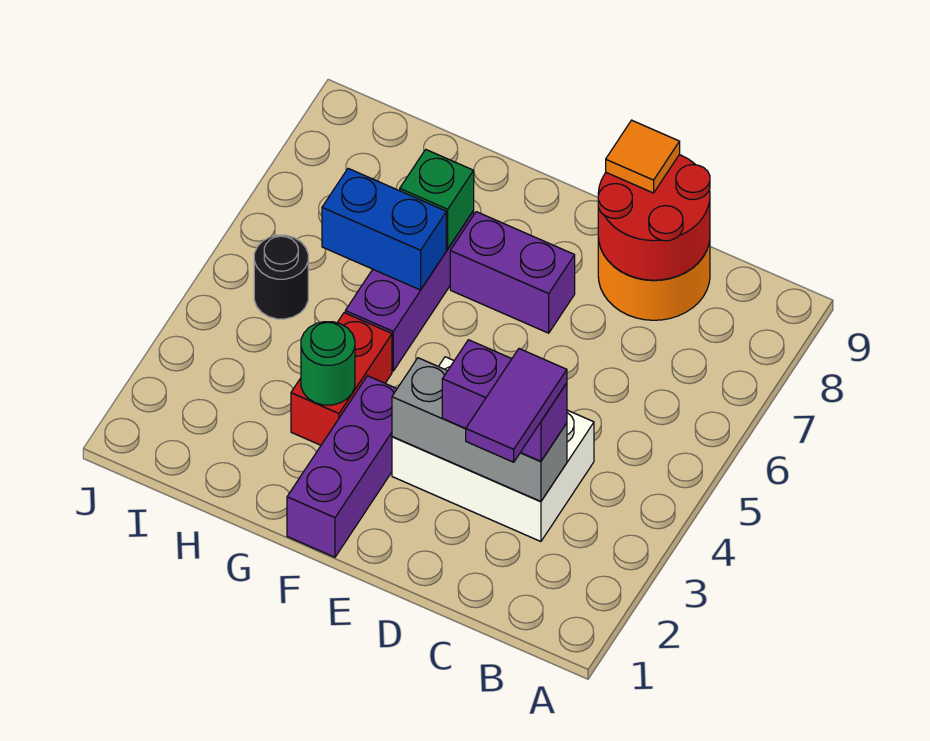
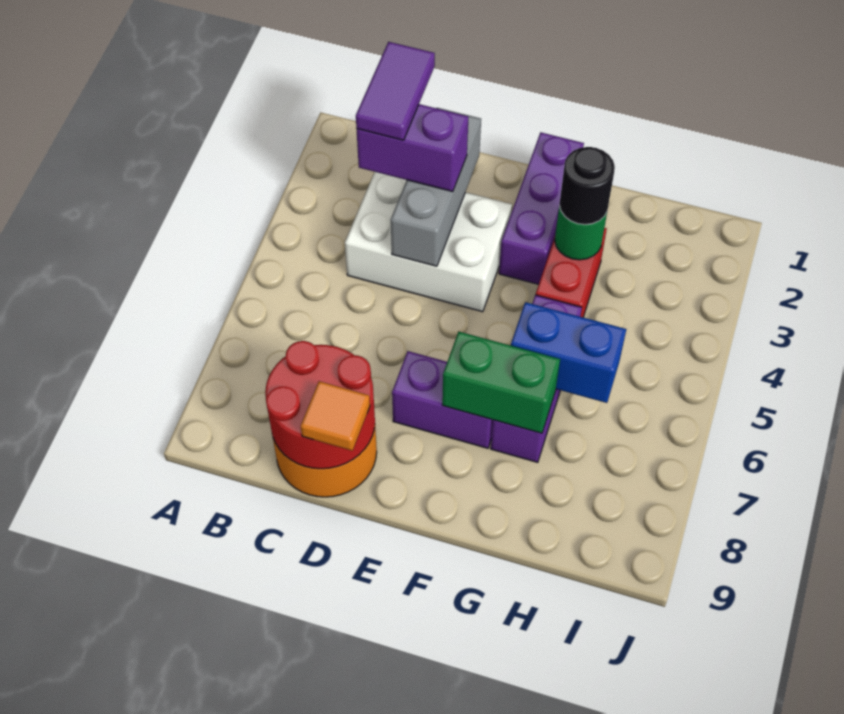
grey brick C3:E3 level 2 -> grey brick D2:D4 level 2
green brick G7 level 2 -> green brick F7:G7 level 2
black round brick I5 level 1 -> black round brick G3 level 3

